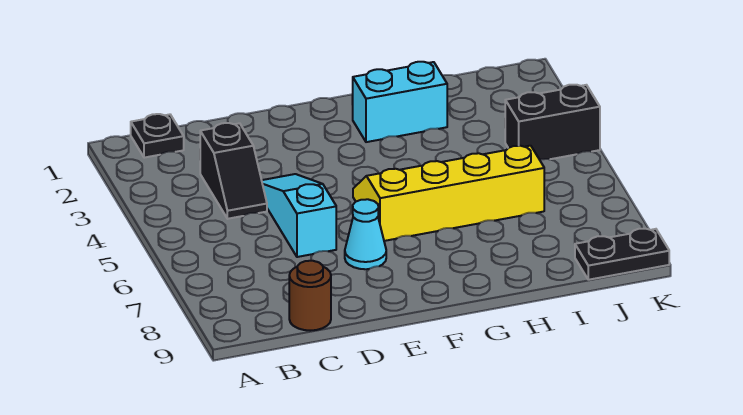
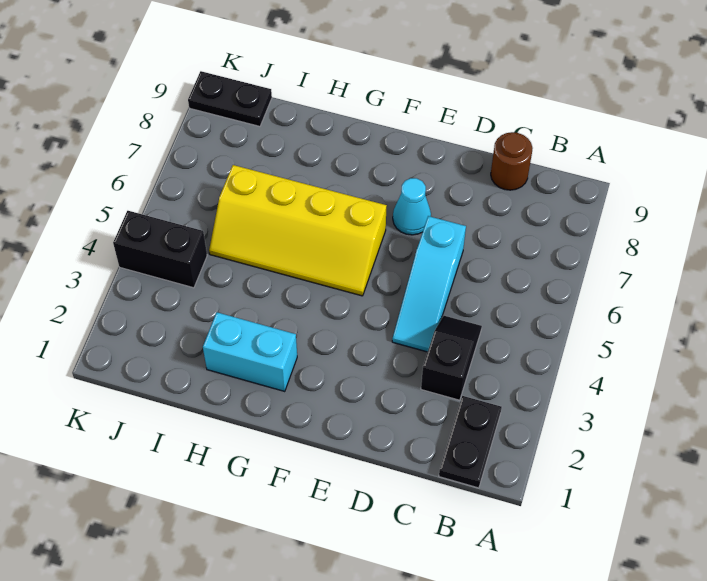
black plate B1 level 1 -> black plate B1:B2 level 1

